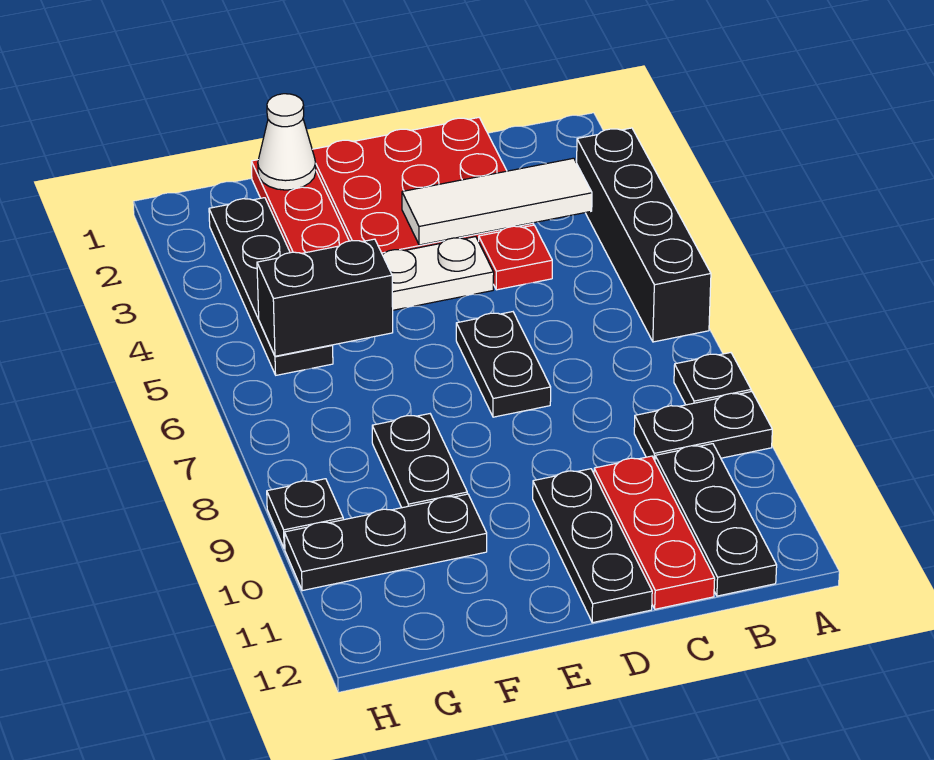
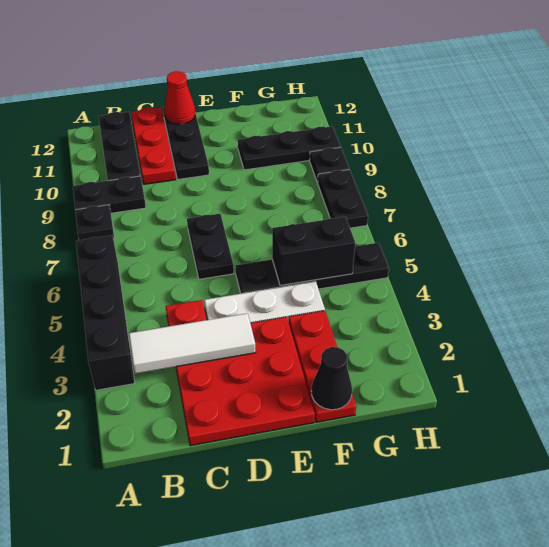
none -> red cone D12 level 2
white cone F1 level 2 -> black cone F1 level 2
black plate F8:F9 level 1 -> black plate H7:H8 level 1
black plate G2:G5 level 1 -> black plate E5:H5 level 1

